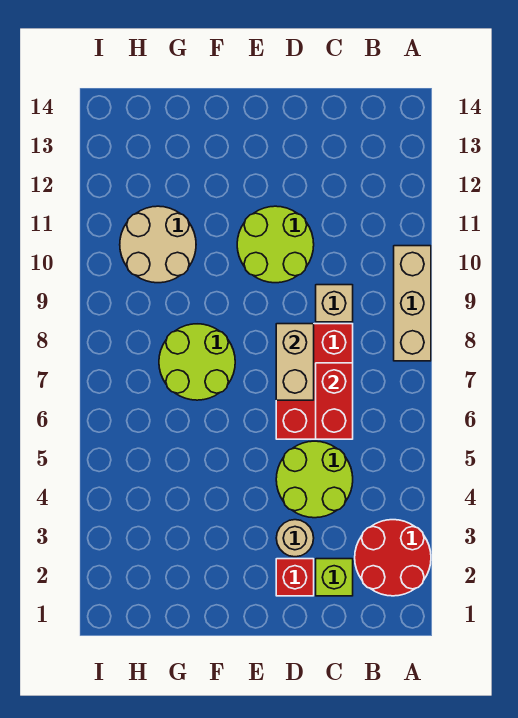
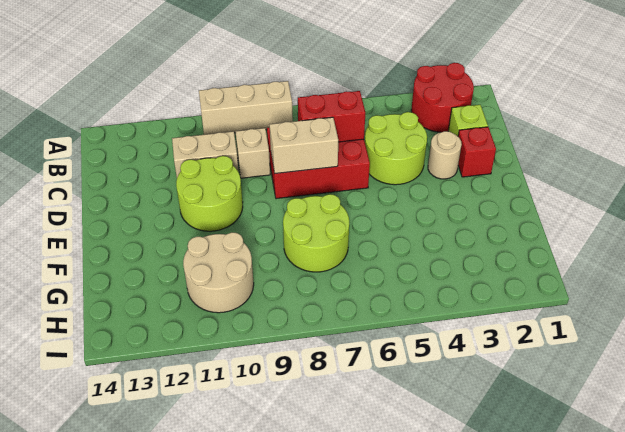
none -> tan brick C10:C11 level 1

